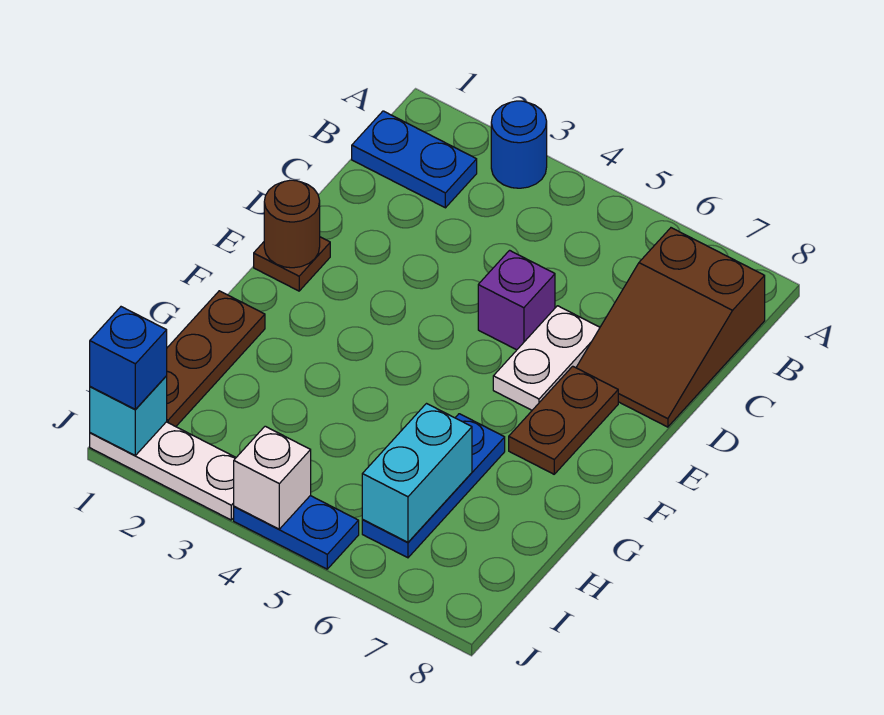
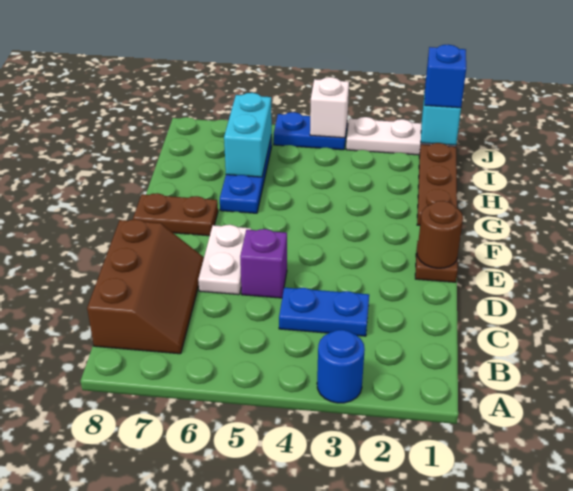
blue plate B1:B2 level 1 -> blue plate C3:C4 level 1
brown slope B7:D8 level 1 top B -> brown slope B7:D8 level 1 top 8
brown plate E7:F7 level 1 -> brown plate F7:F8 level 1

